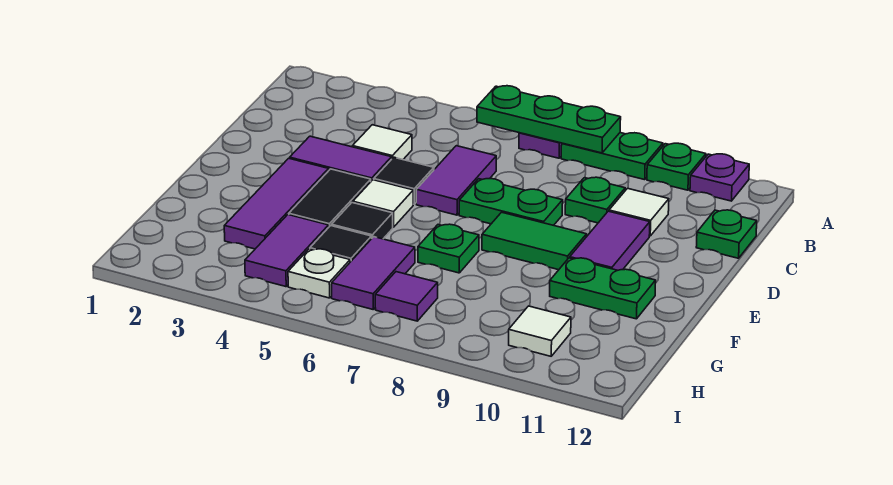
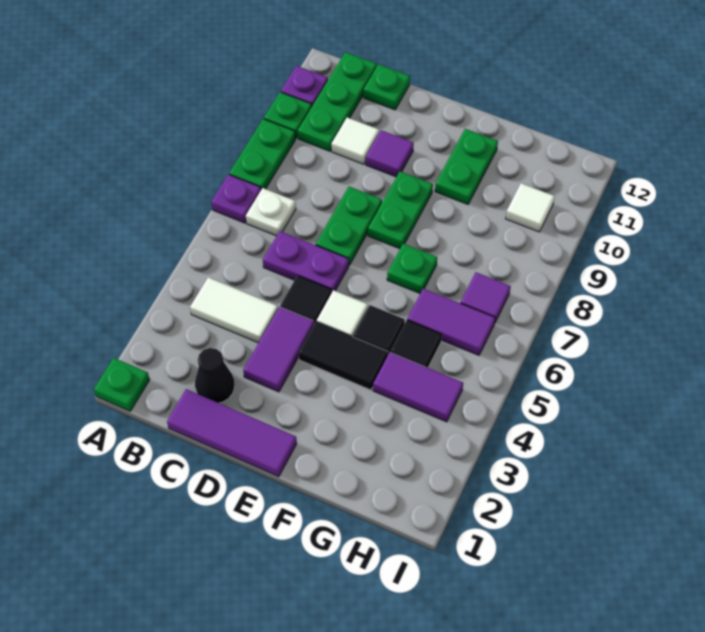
green plate A6:A8 level 2 -> green plate B10:B12 level 1
none -> black cone C2 level 1
white tile C4 level 1 -> white tile B4:C4 level 1
purple tile C6:D6 level 1 -> purple plate C6:D6 level 1
green plate C9 level 1 -> green plate A1 level 1
purple tile D10:E10 level 1 -> purple tile D10 level 1
purple tile E3:G3 level 1 -> purple tile C1:E1 level 1
green tile E8:E9 level 1 -> green plate E8:E9 level 1
white plate H5 level 1 -> white plate B7 level 1

